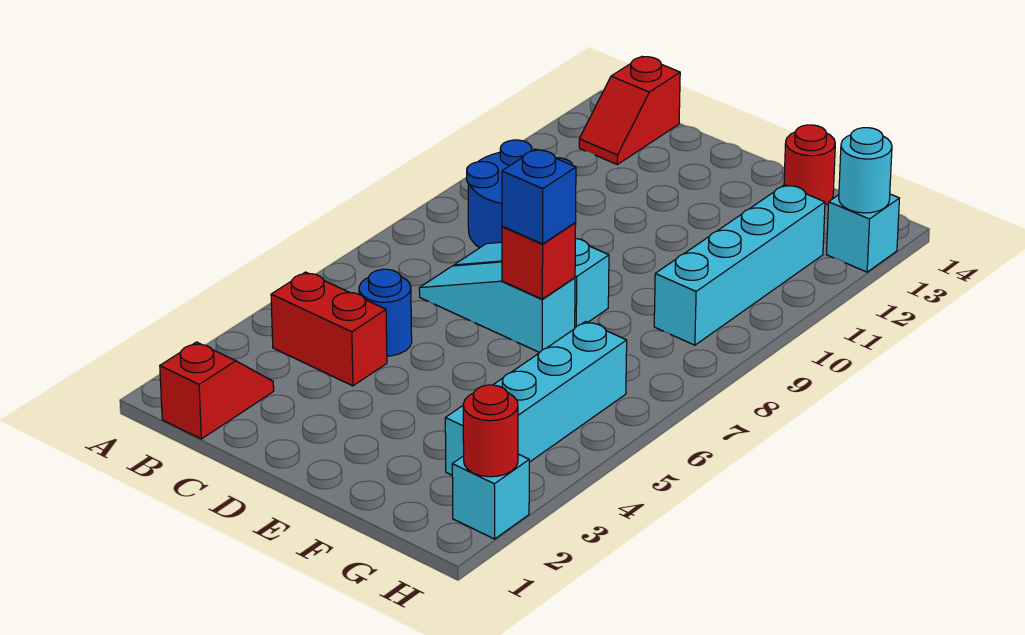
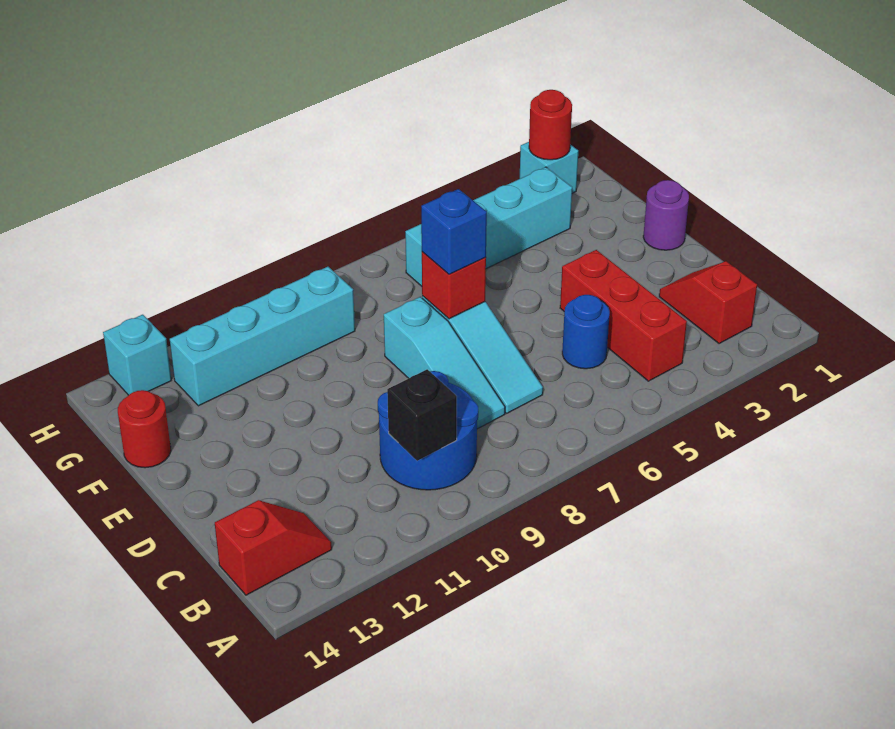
red slope B1:B2 level 1 top 1 -> red slope B2:C2 level 1 top B
red brick B4:C4 level 1 -> red brick B4:D4 level 1
none -> black brick B10 level 2
none -> purple round brick E1 level 1
cyan round brick H13 level 2 -> none

